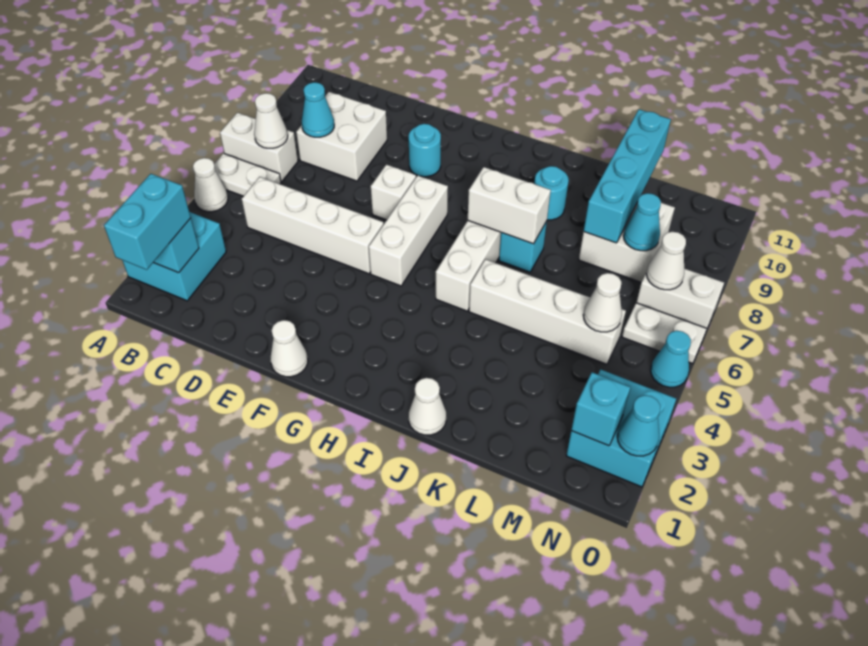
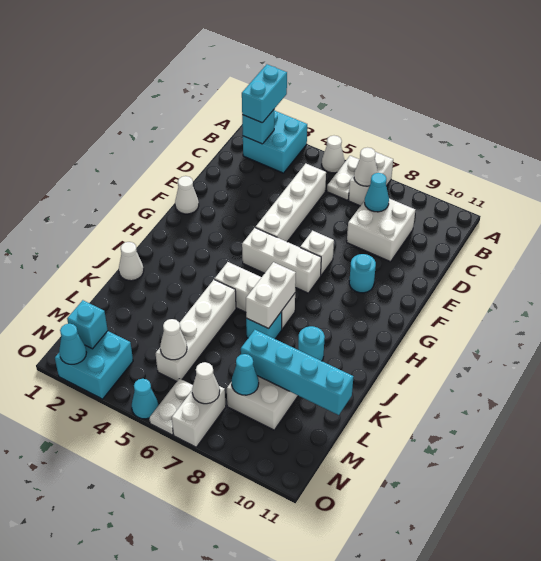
cyan brick B1:B2 level 3 -> cyan brick A2:B2 level 3

